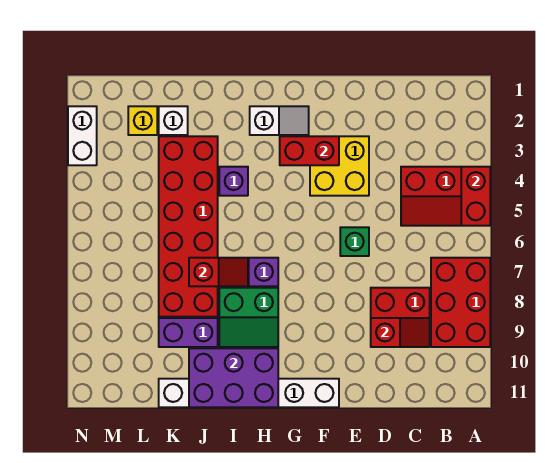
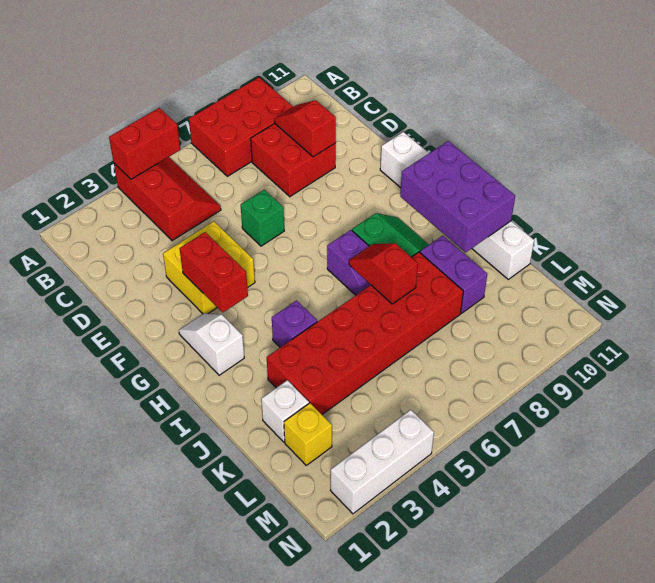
white brick N2:N3 level 1 -> white brick N2:N4 level 1

